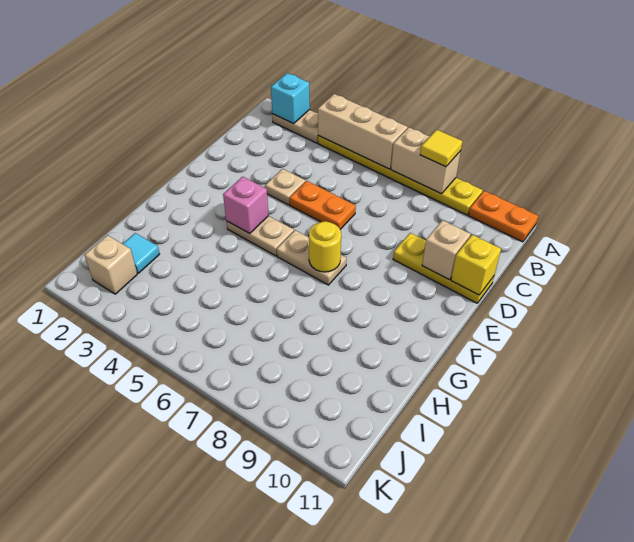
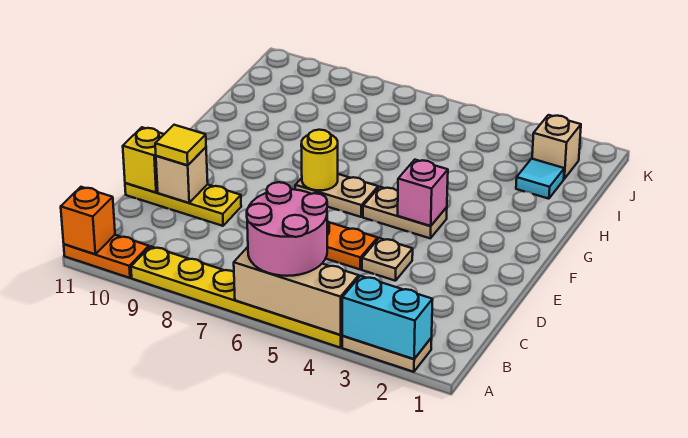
cyan brick A2 level 2 -> cyan brick A2:A3 level 2
none -> pink round brick A5:B6 level 3
tan brick A7:A8 level 2 -> none
yellow tile A8 level 3 -> yellow tile D10 level 3
none -> orange brick A11 level 2

